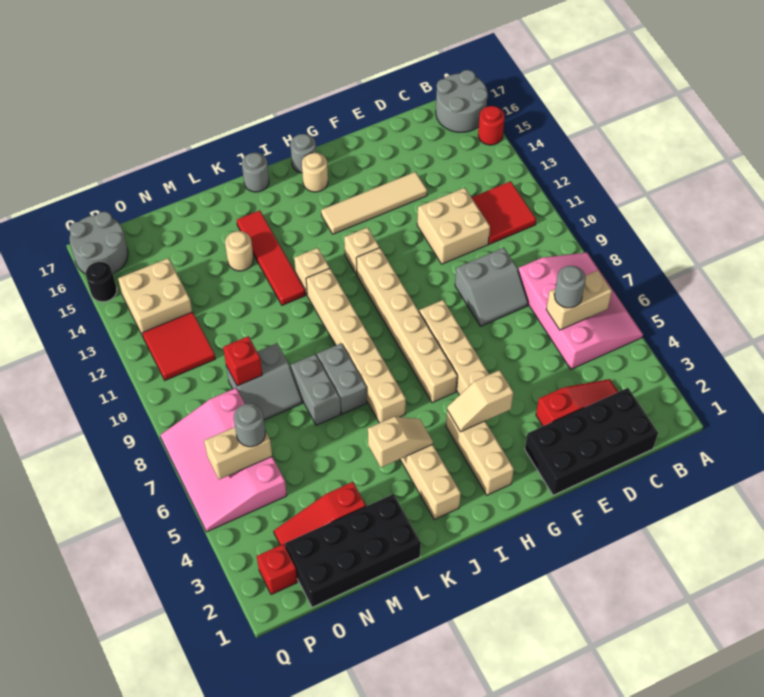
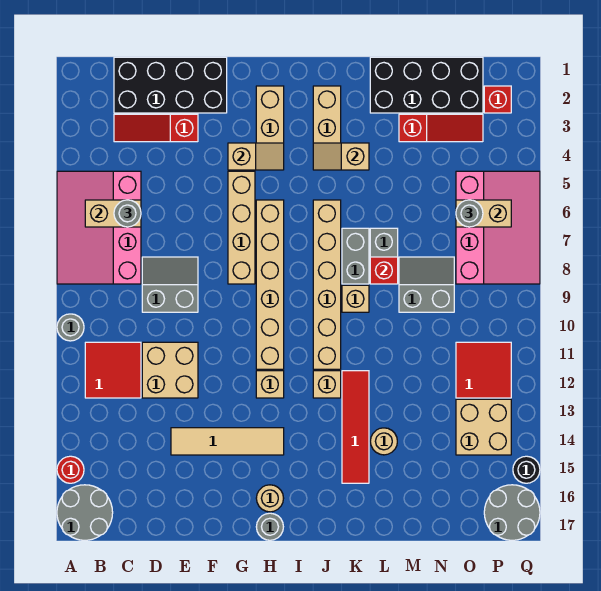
grey round brick J17 level 1 -> grey round brick A10 level 1
none -> tan brick K9 level 1
red brick N9 level 2 -> red brick L8 level 2

